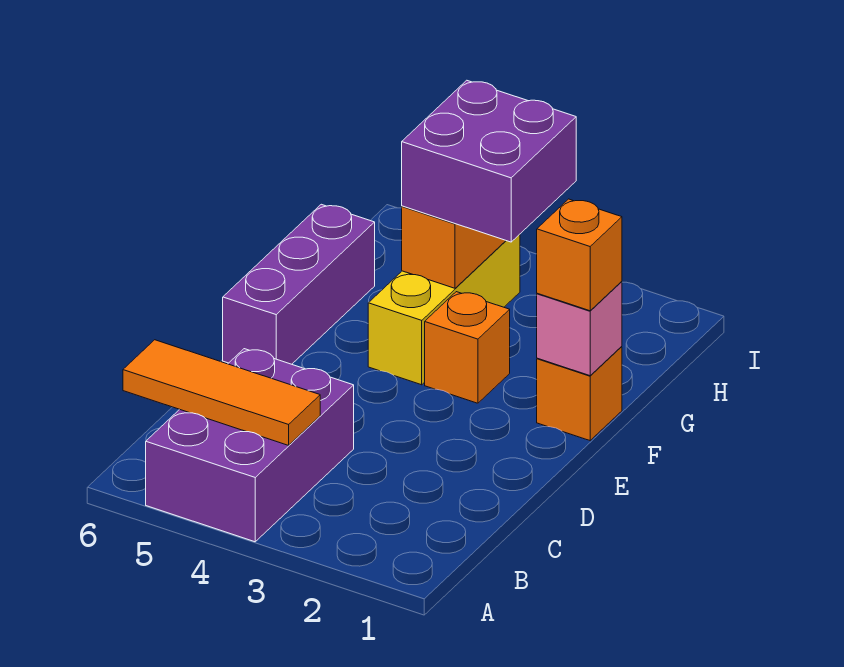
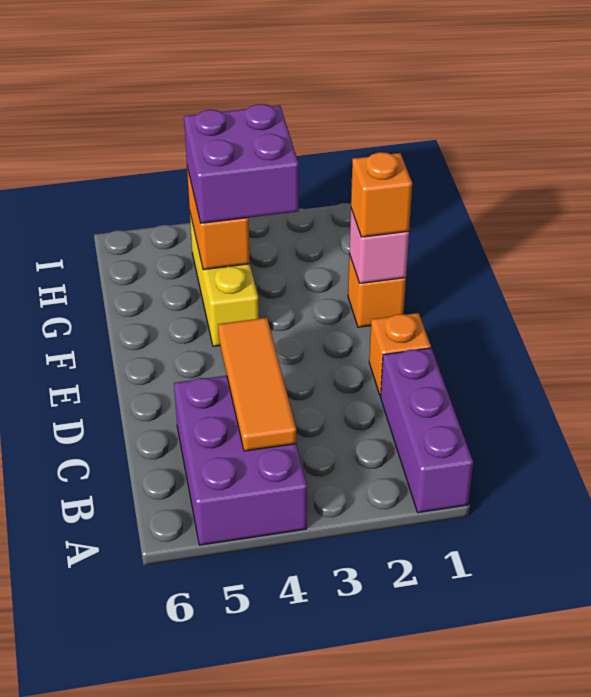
orange tile B4:B6 level 2 -> orange tile B4:D4 level 2
purple brick E6:G6 level 1 -> purple brick A1:C1 level 1
orange brick F3 level 1 -> orange brick D1 level 1

